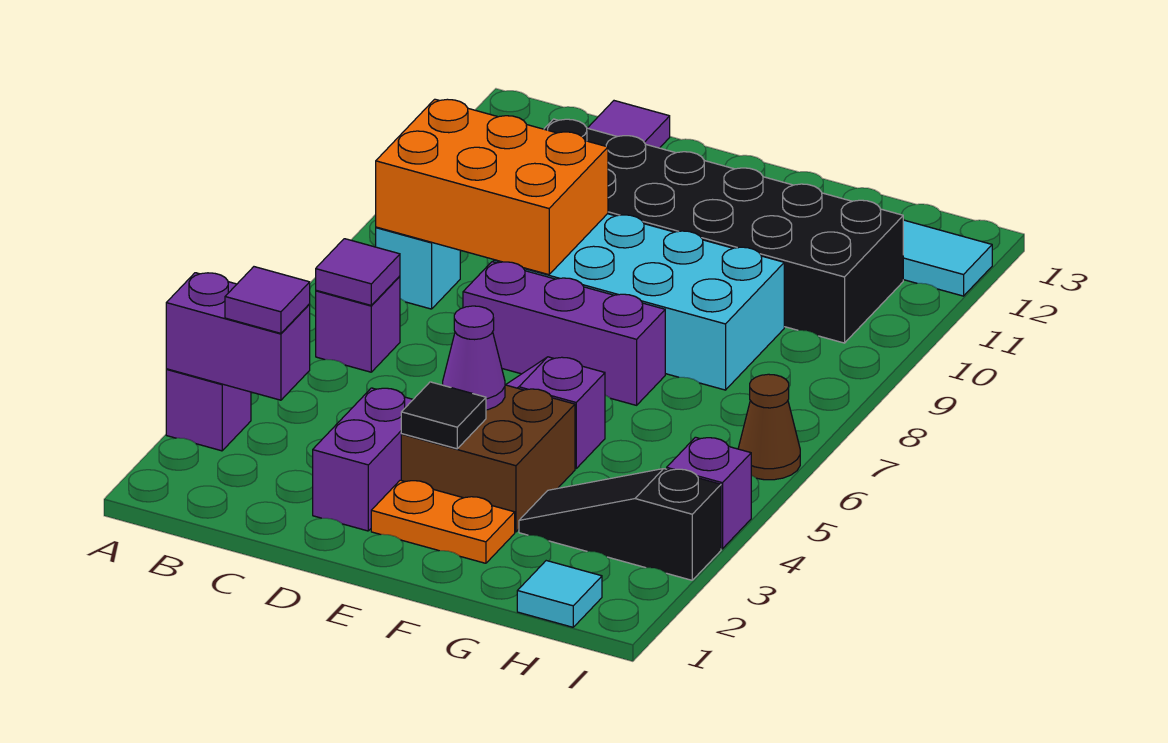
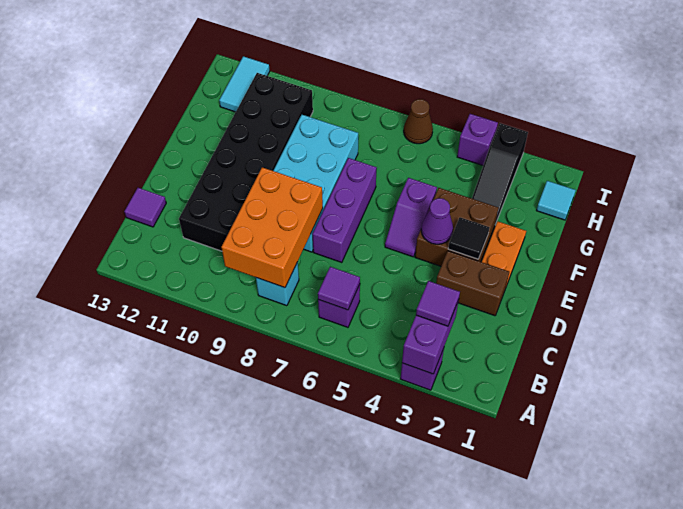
purple brick D2:D3 level 1 -> brown brick D2:D3 level 1

